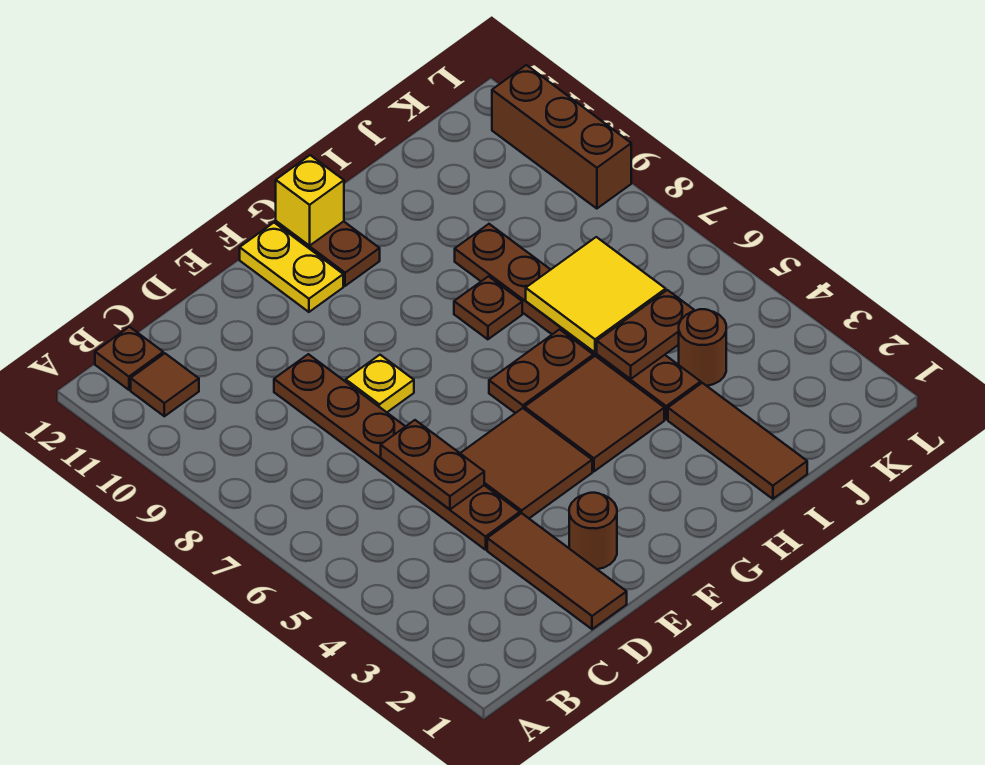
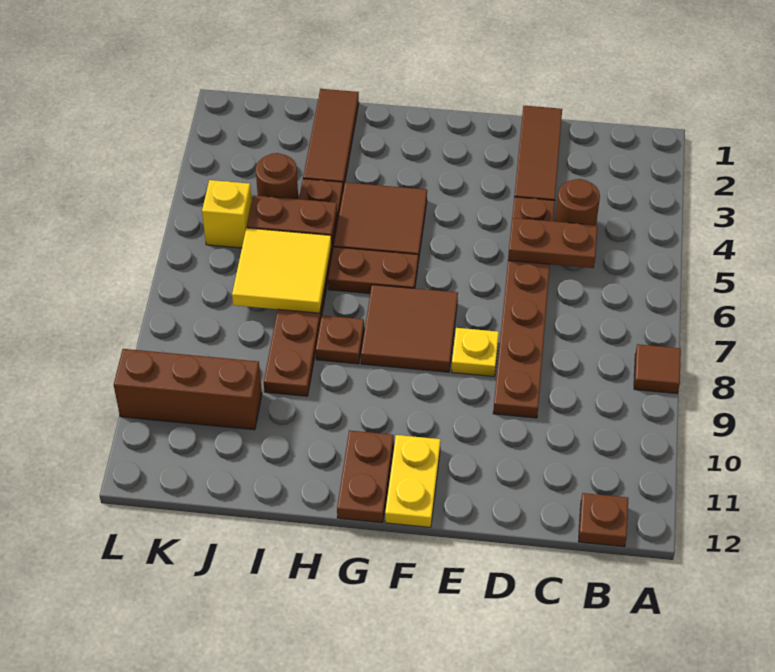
brown tile B11 level 1 -> brown tile A8 level 1
brown plate D5:D6 level 2 -> brown plate C5:D5 level 2
brown round brick E2 level 1 -> brown round brick C4 level 1
brown tile E4:F5 level 1 -> brown tile F7:G8 level 1
yellow brick G12 level 2 -> yellow brick K5 level 1
brown brick L9:L11 level 1 -> brown brick J10:L10 level 1

